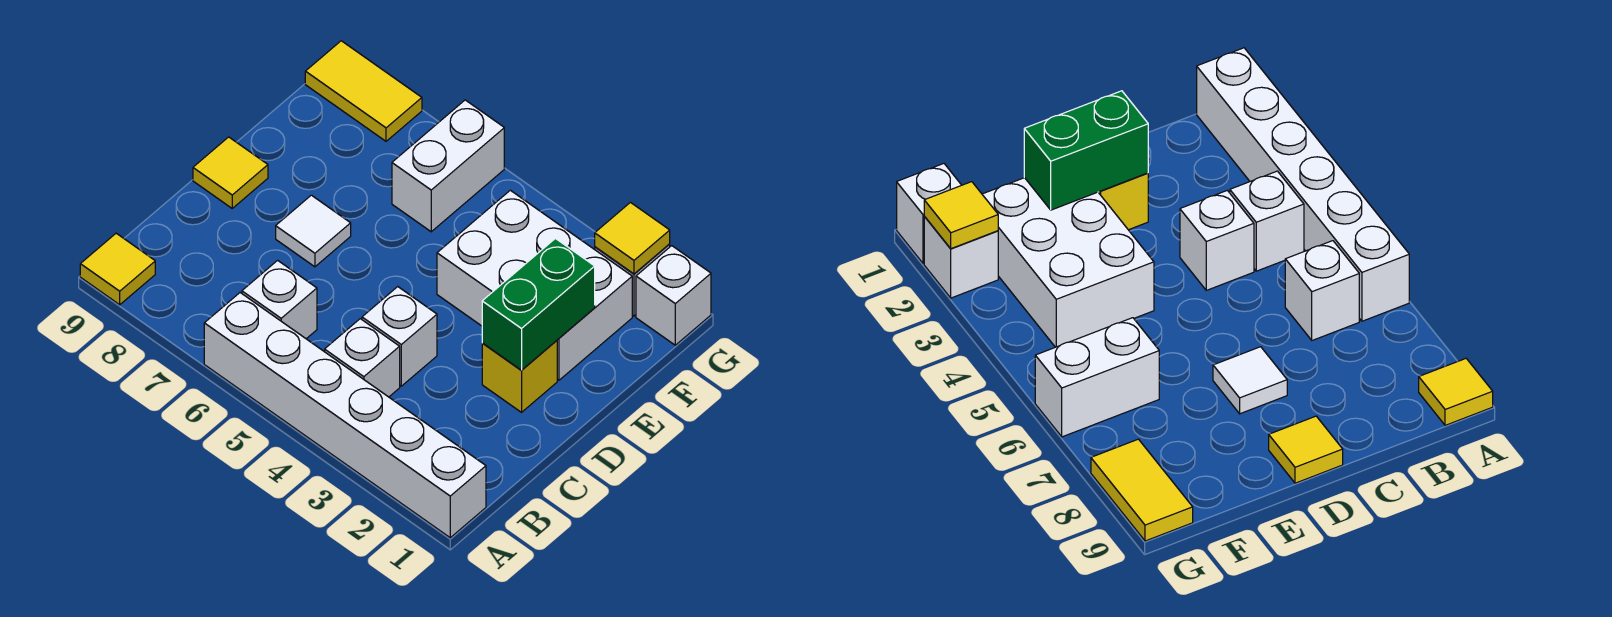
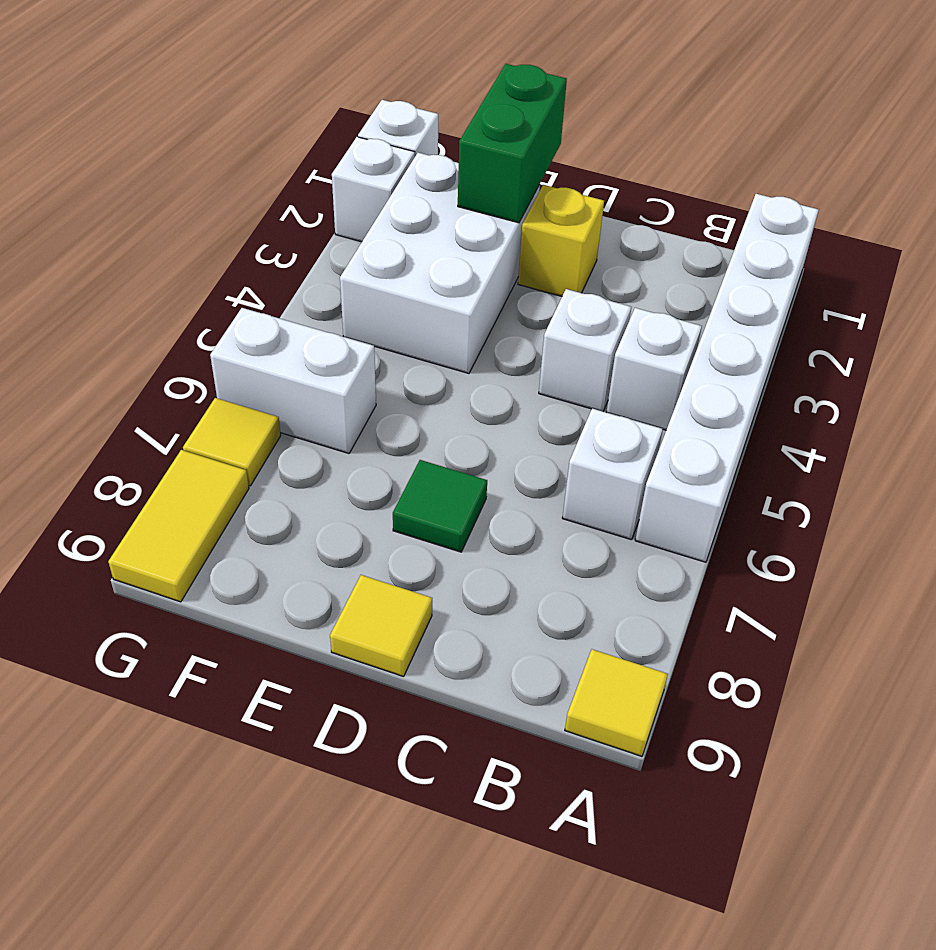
green brick D2:E2 level 2 -> green brick E1:E2 level 2
white tile D7 level 1 -> green tile D7 level 1
yellow tile G2 level 2 -> yellow tile G7 level 1

